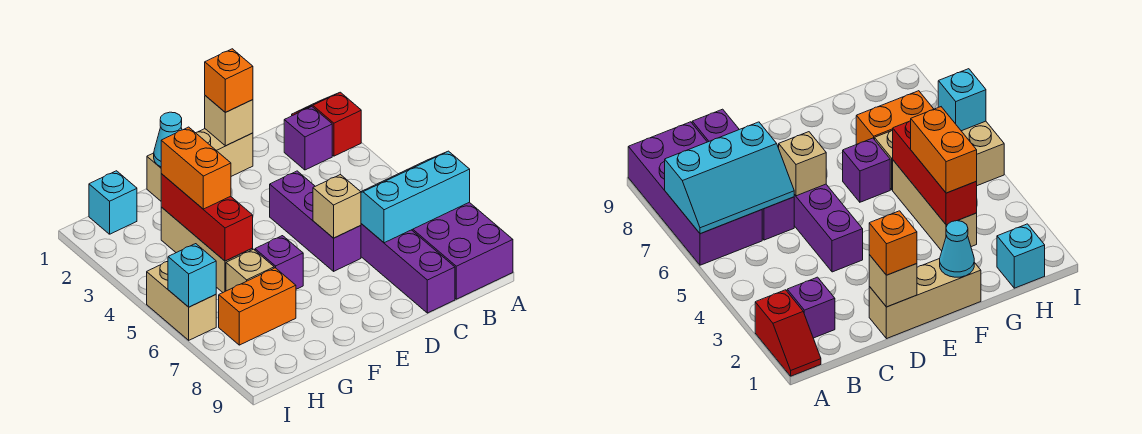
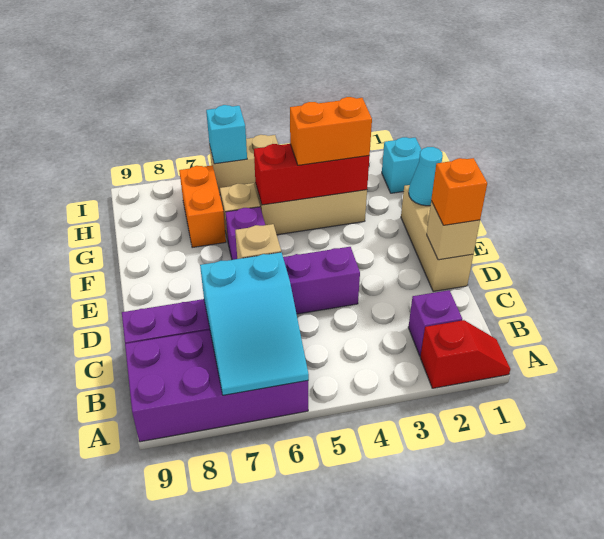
cyan slope A6:C7 level 2 top 7 -> cyan slope A6:C7 level 2 top C

